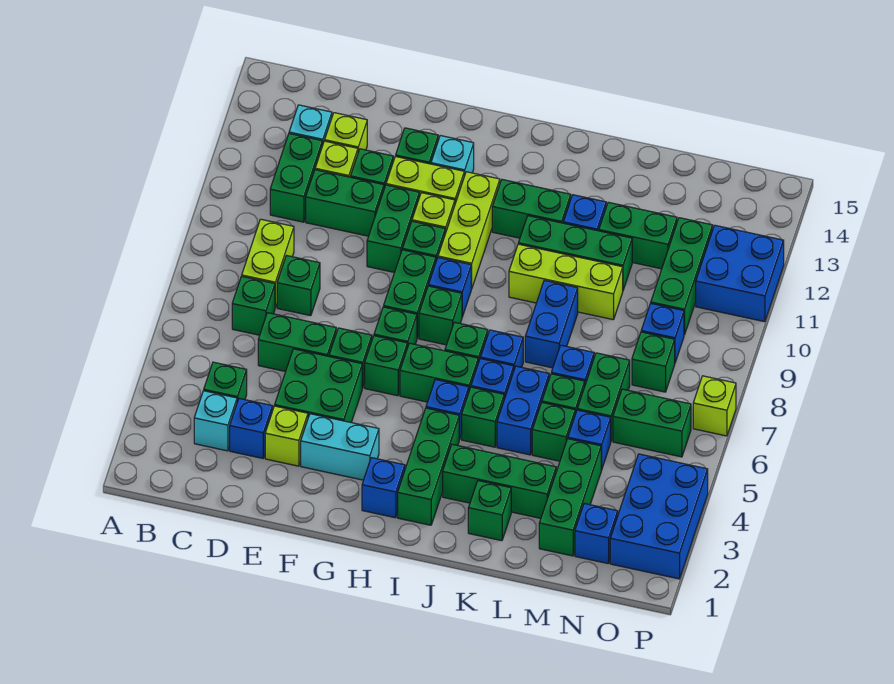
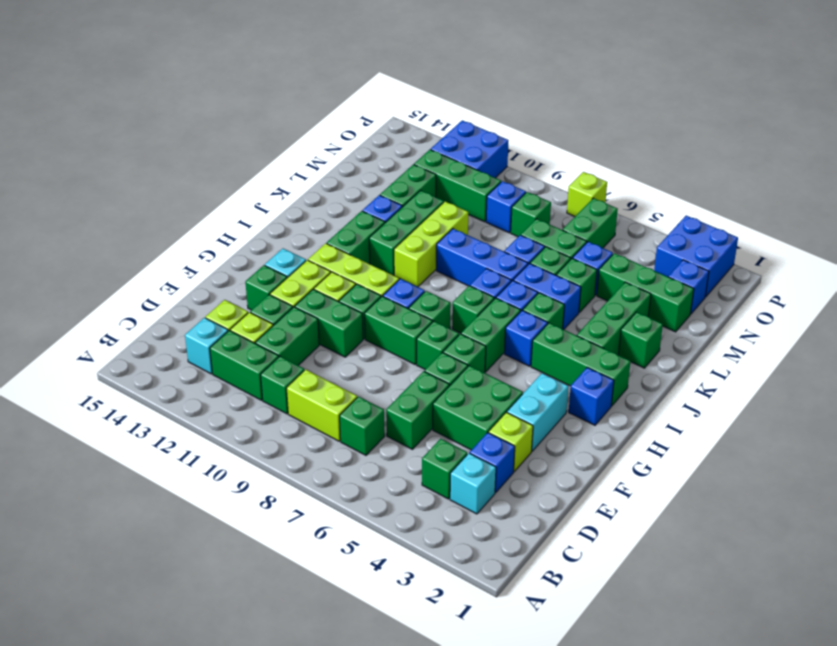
green brick D8 level 1 -> green brick C10 level 1
blue brick K8:K9 level 1 -> blue brick K7:K9 level 1
blue brick O2:P4 level 1 -> blue brick O2:P3 level 1

